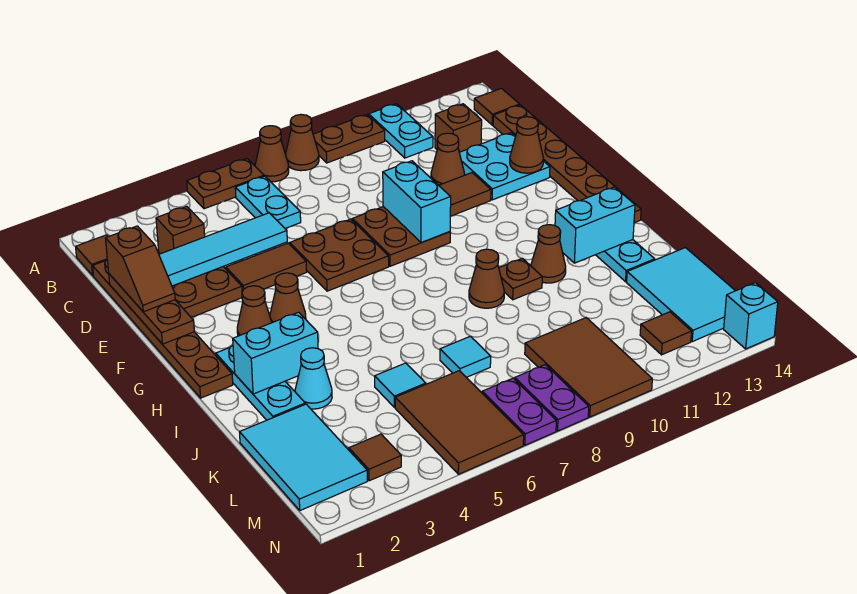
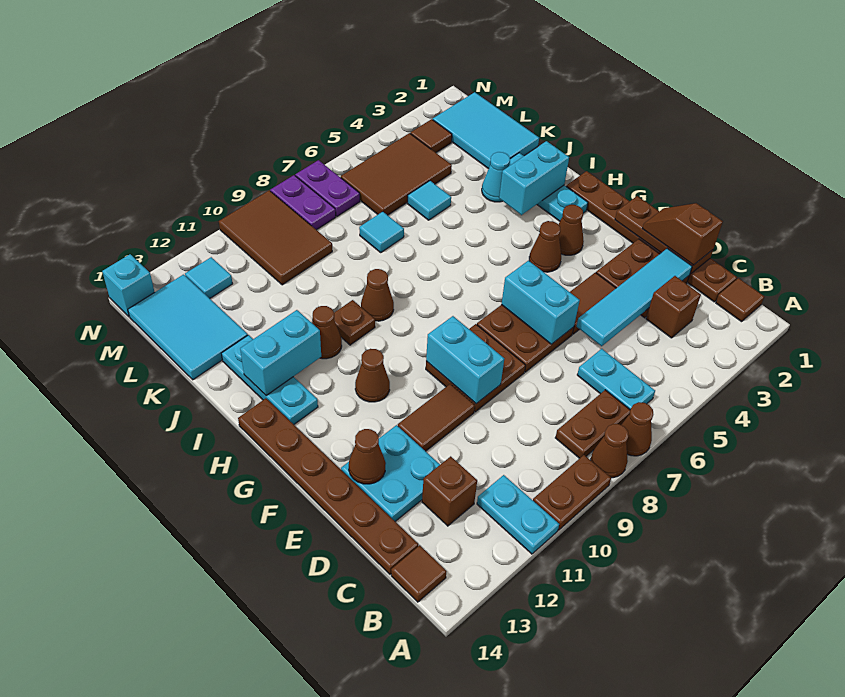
brown plate A5:A6 level 1 -> brown plate B7:B8 level 1
brown cone D11 level 1 -> brown cone G11 level 1
none -> cyan brick E6:F6 level 2
brown tile L5:N6 level 1 -> brown tile L4:M6 level 1
brown tile M12 level 1 -> cyan tile M12 level 1

